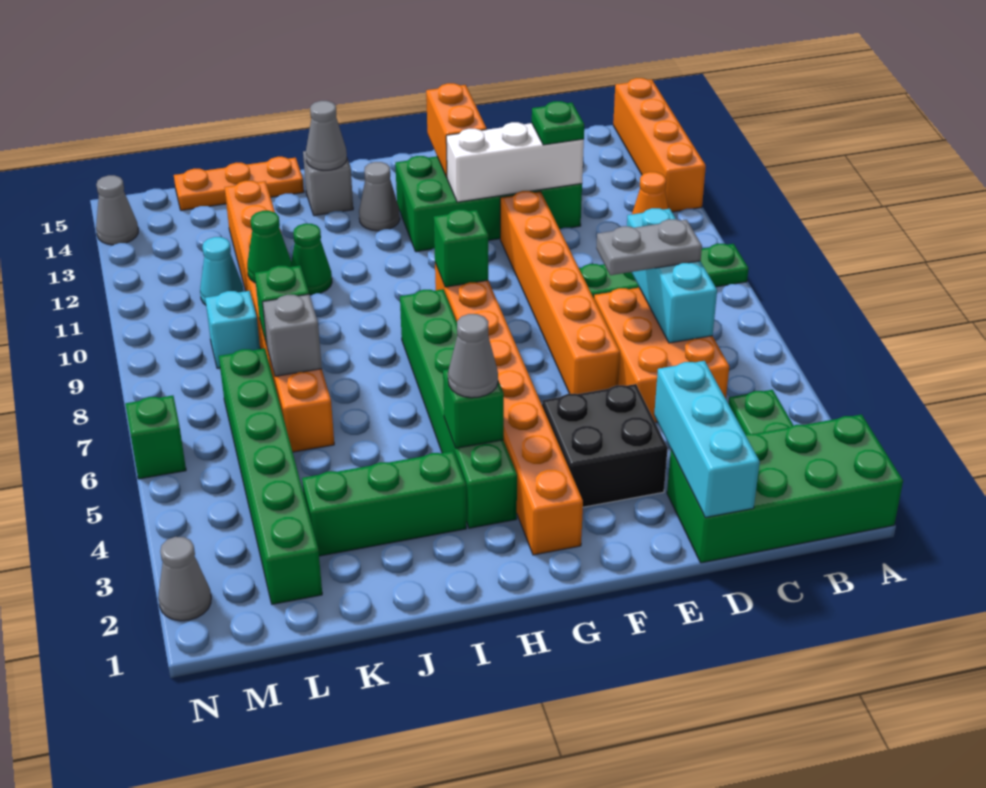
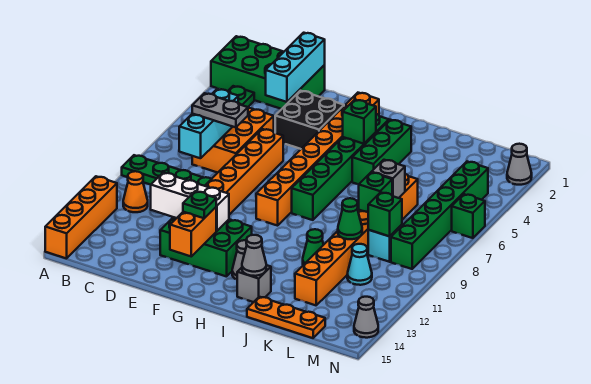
green brick D12:G13 level 1 -> green brick E12:G13 level 1
green plate D12 level 3 -> green plate F13 level 3
green brick G9 level 2 -> green brick L9 level 2
grey cone H4 level 3 -> none
green brick I3:K3 level 1 -> green brick I3:I5 level 1
green brick L2:L7 level 1 -> green brick M4:M9 level 1

